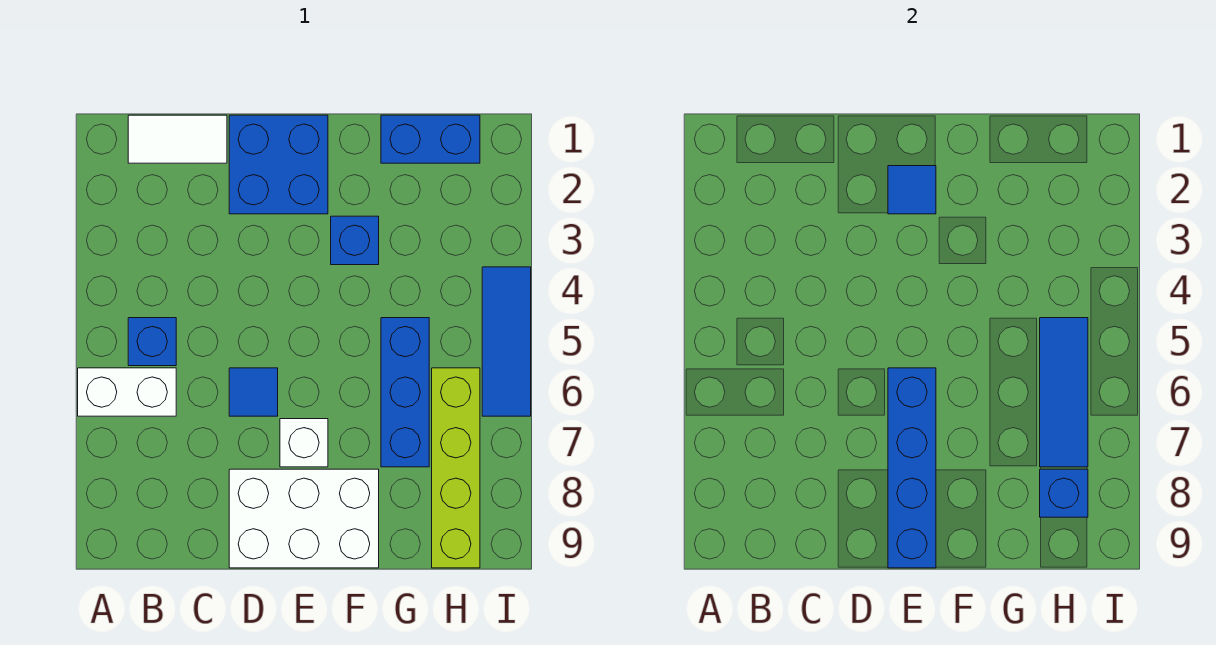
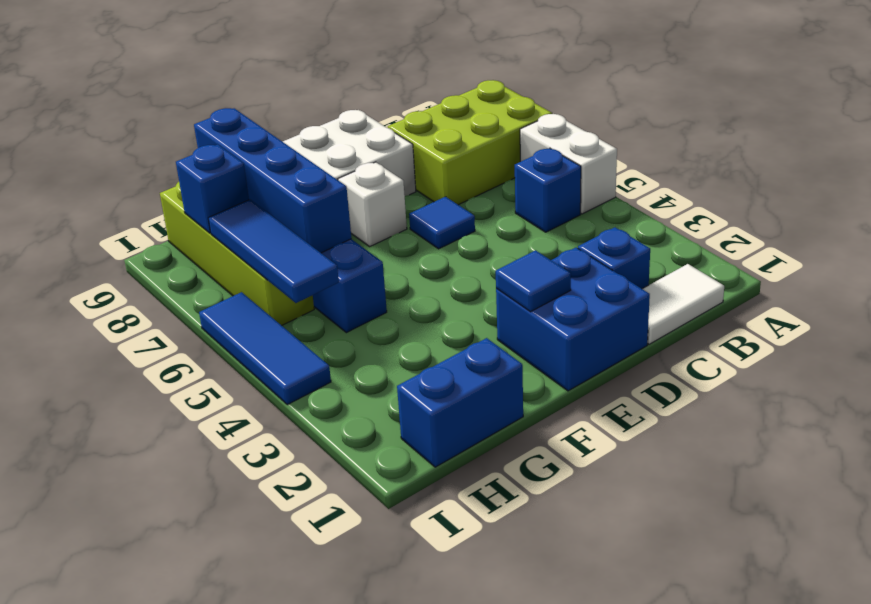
white brick A6:B6 level 1 -> white brick A5:A6 level 1
none -> lime brick A7:C8 level 1
blue brick E6:E9 level 2 -> blue brick G6:G9 level 2
blue brick F3 level 1 -> blue brick C2 level 1

